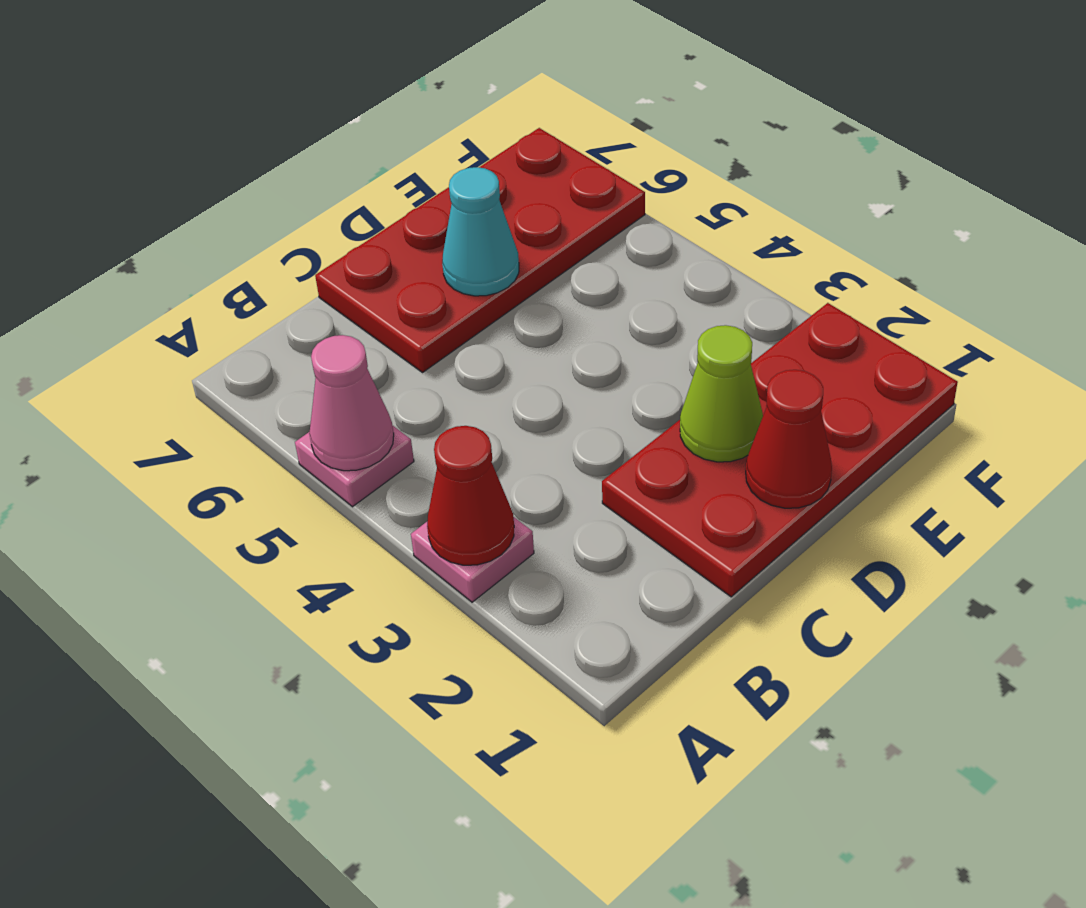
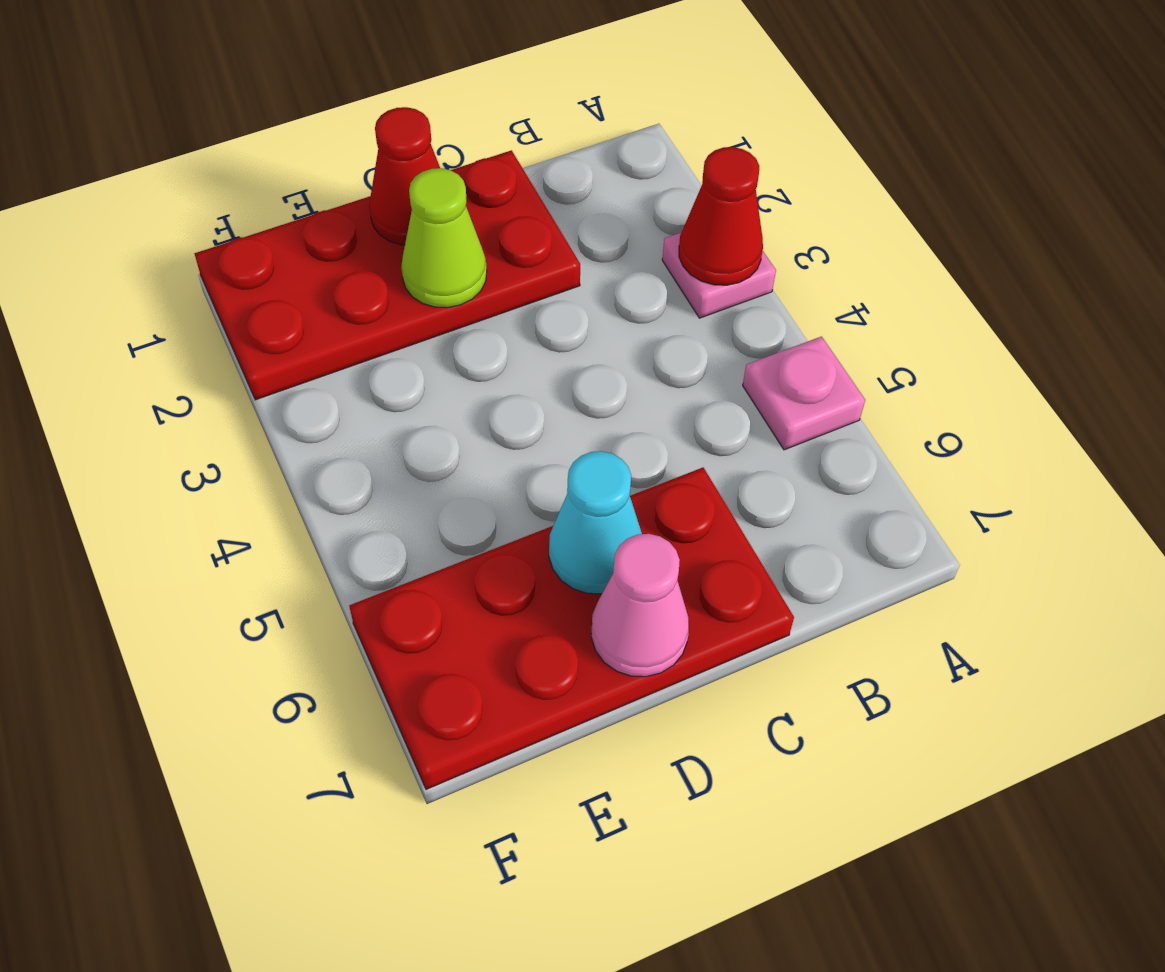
pink cone A5 level 2 -> pink cone D7 level 2

